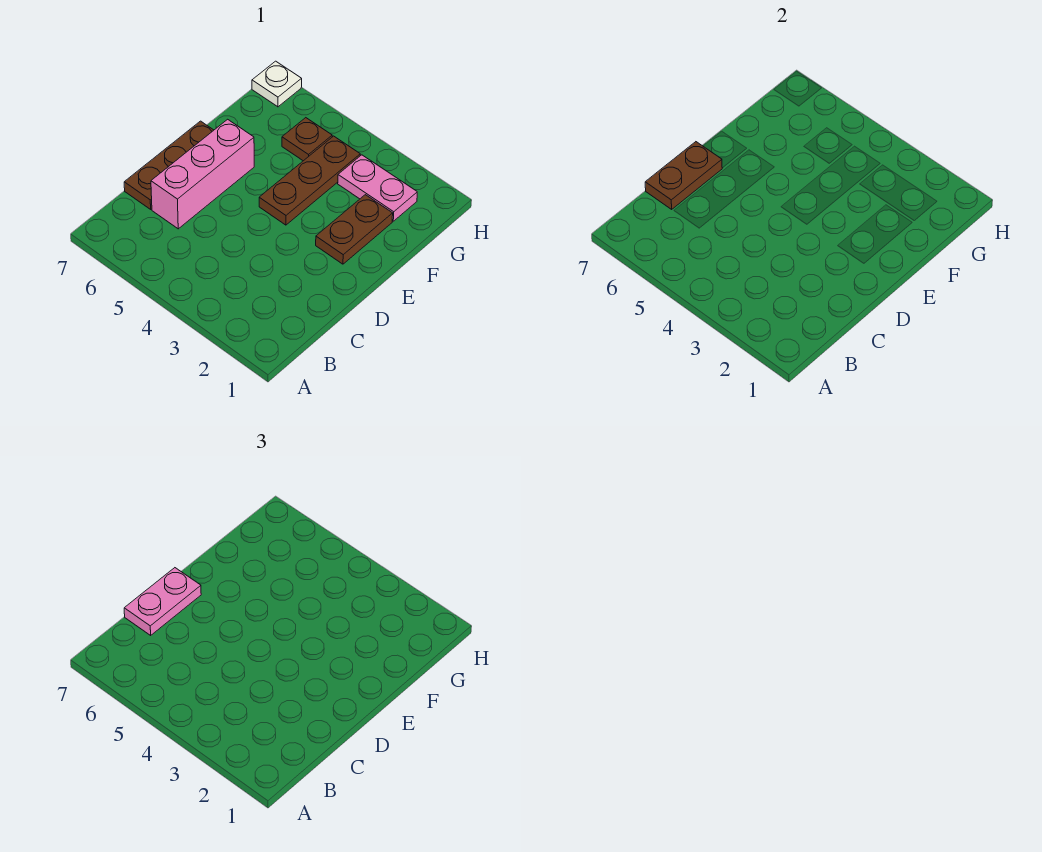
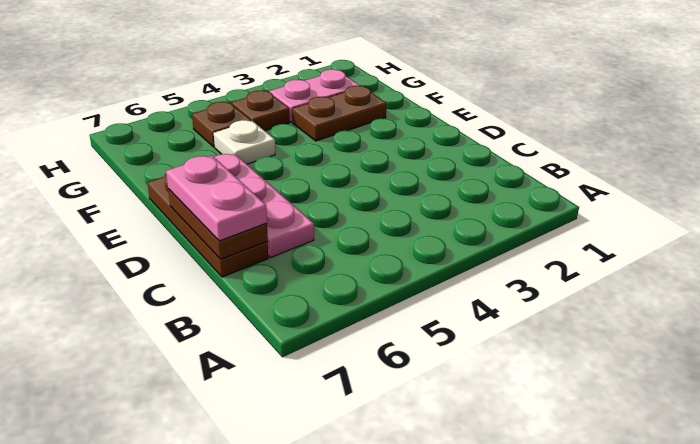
pink brick C6:E6 level 1 -> pink plate C6:E6 level 1
brown plate E2:F2 level 1 -> brown plate F2:F3 level 1
brown plate E4:G4 level 1 -> brown plate G4 level 1
white plate H7 level 1 -> white plate F5 level 1

